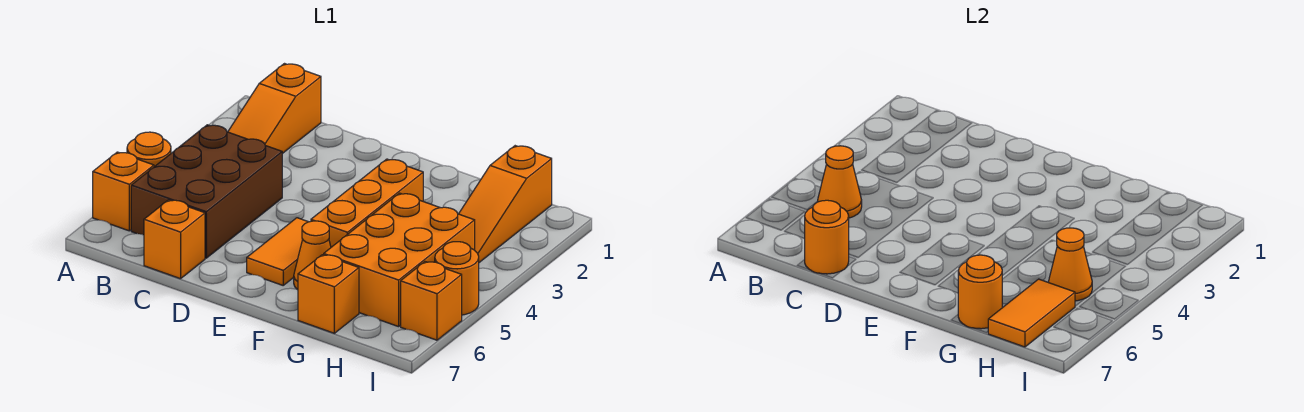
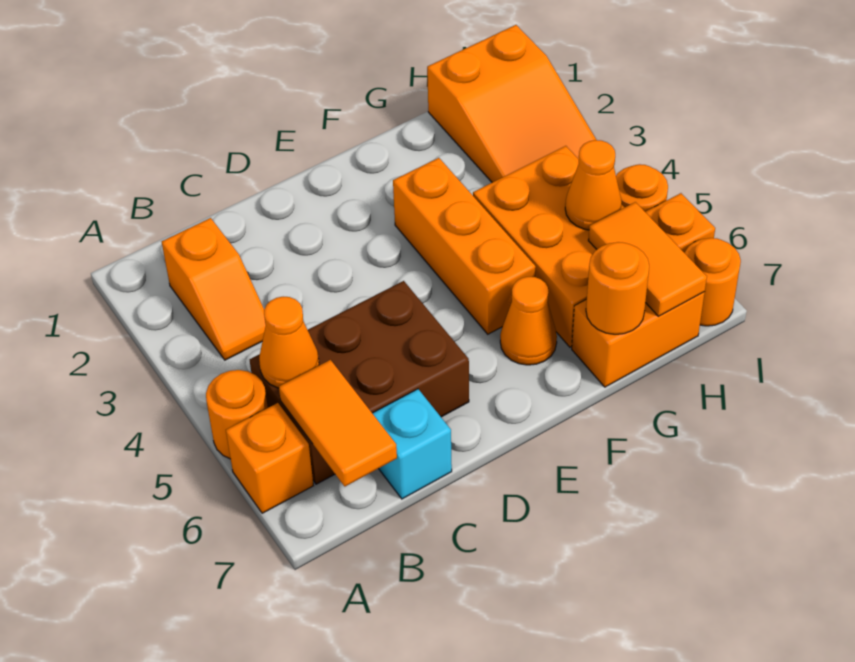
orange slope B1:B3 level 1 top 1 -> orange slope B2:B3 level 1 top 2
brown brick B4:C6 level 1 -> brown brick B5:D6 level 1
orange brick C7 level 1 -> cyan brick C7 level 1
orange round brick C7 level 2 -> orange round brick I7 level 1
orange tile E5:E6 level 1 -> orange tile B6:B7 level 2
orange brick G7 level 1 -> orange brick G7:H7 level 1
orange slope H1:H3 level 1 top 1 -> orange slope H1:I3 level 1 top 1

